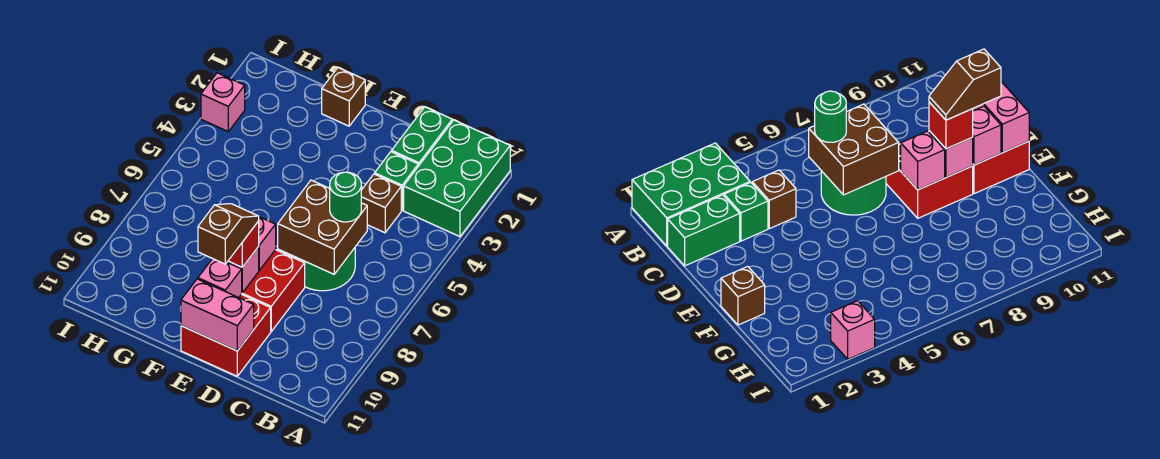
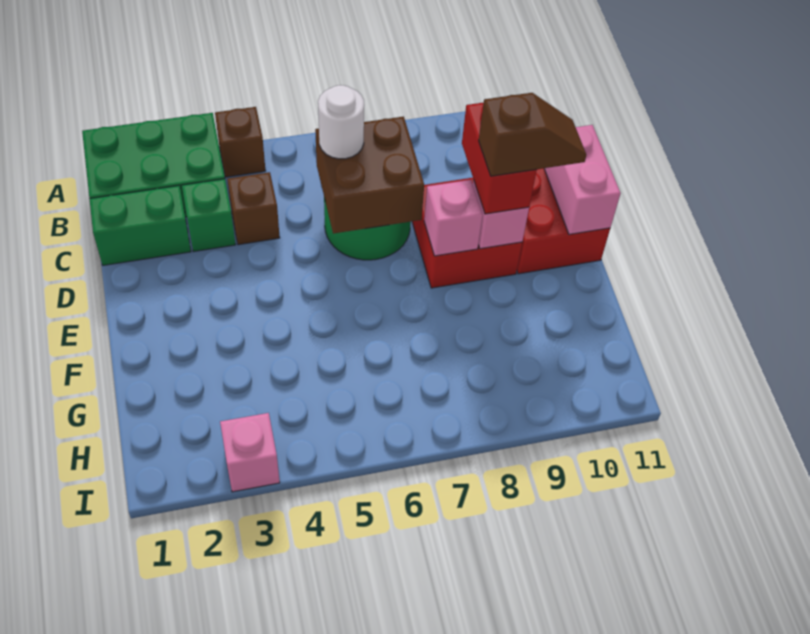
green round brick C6 level 3 -> white round brick C6 level 3
red brick E9 level 3 -> red brick D9:E9 level 3
brown slope E9:E10 level 4 top 10 -> brown slope E9:E10 level 4 top 9
pink brick E10 level 2 -> none
brown brick F1 level 1 -> brown brick A4 level 1

